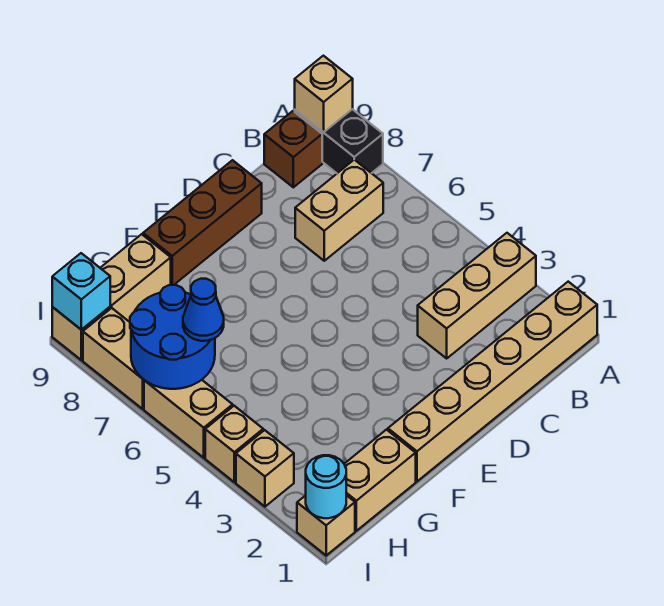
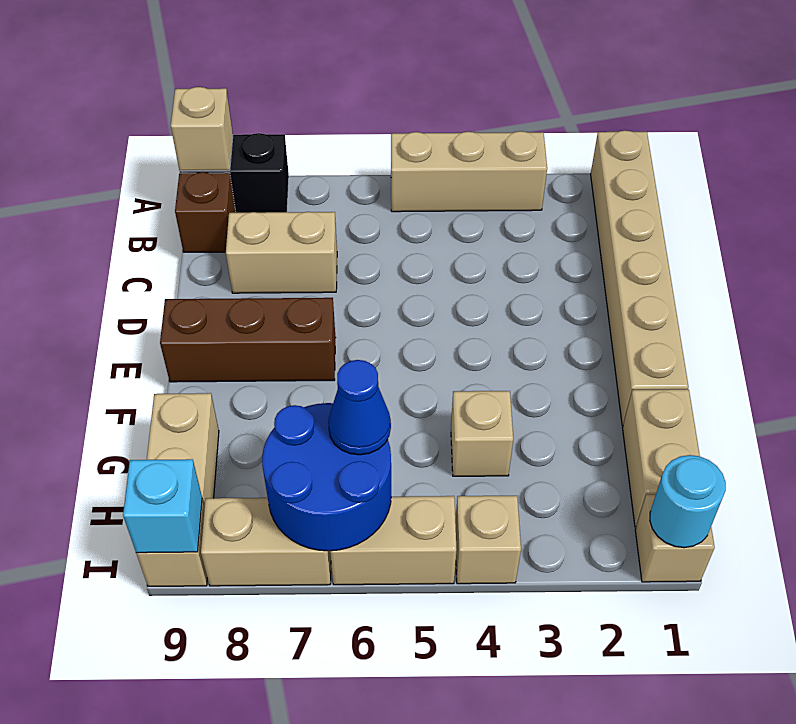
tan brick A3:C3 level 1 -> tan brick A3:A5 level 1
tan brick B7:C7 level 1 -> tan brick C7:C8 level 1
brown brick D9:F9 level 1 -> brown brick E7:E9 level 1
tan brick I3 level 1 -> tan brick G4 level 1

